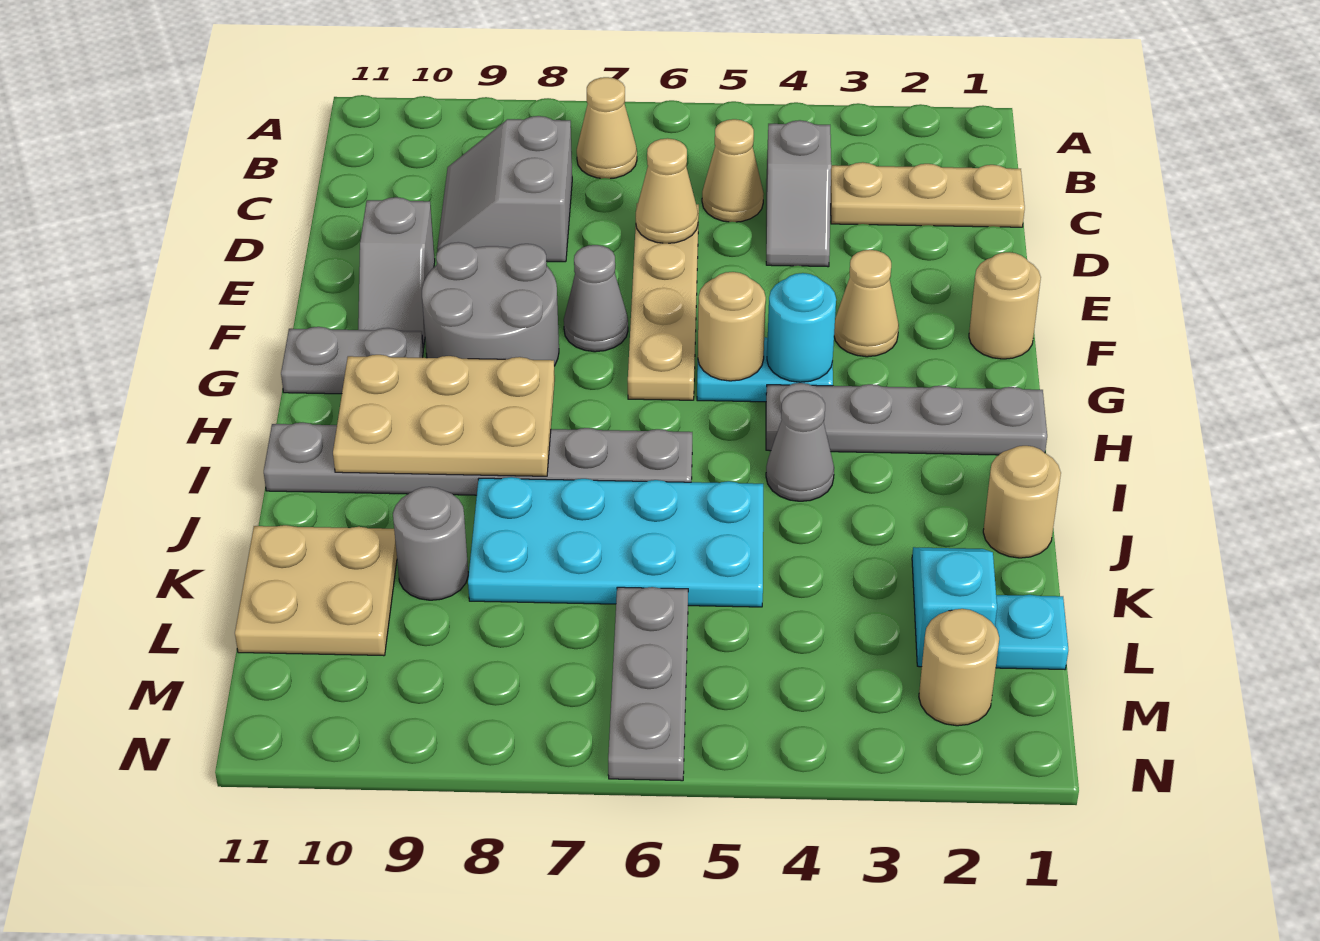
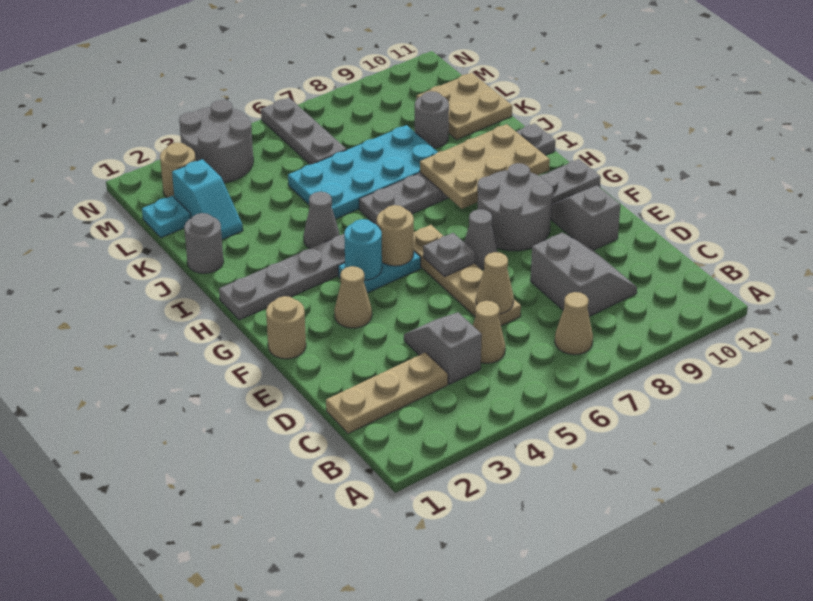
none -> grey plate F6 level 2
tan round brick J1 level 1 -> grey round brick J1 level 1
none -> grey round brick M3:N4 level 1

